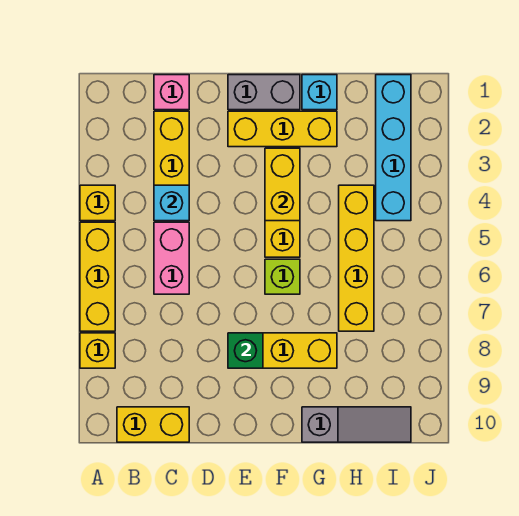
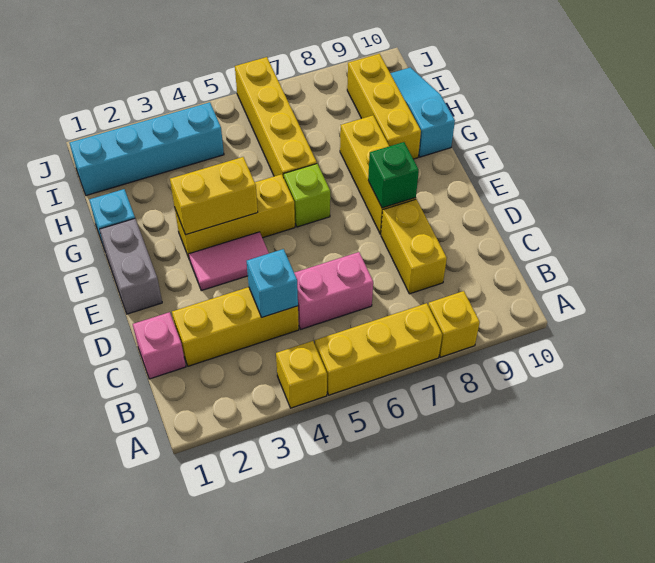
yellow brick B10:C10 level 1 -> yellow brick C8:D8 level 1
yellow brick E2:G2 level 1 -> yellow brick G9:I9 level 1
none -> pink tile E3:E4 level 1
grey slope G10:I10 level 1 top G -> cyan slope G10:I10 level 1 top G
yellow brick H4:H7 level 1 -> yellow brick G6:J6 level 1

